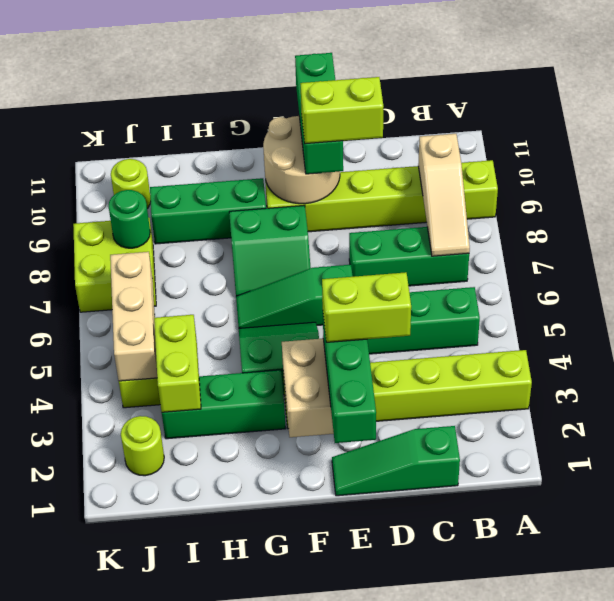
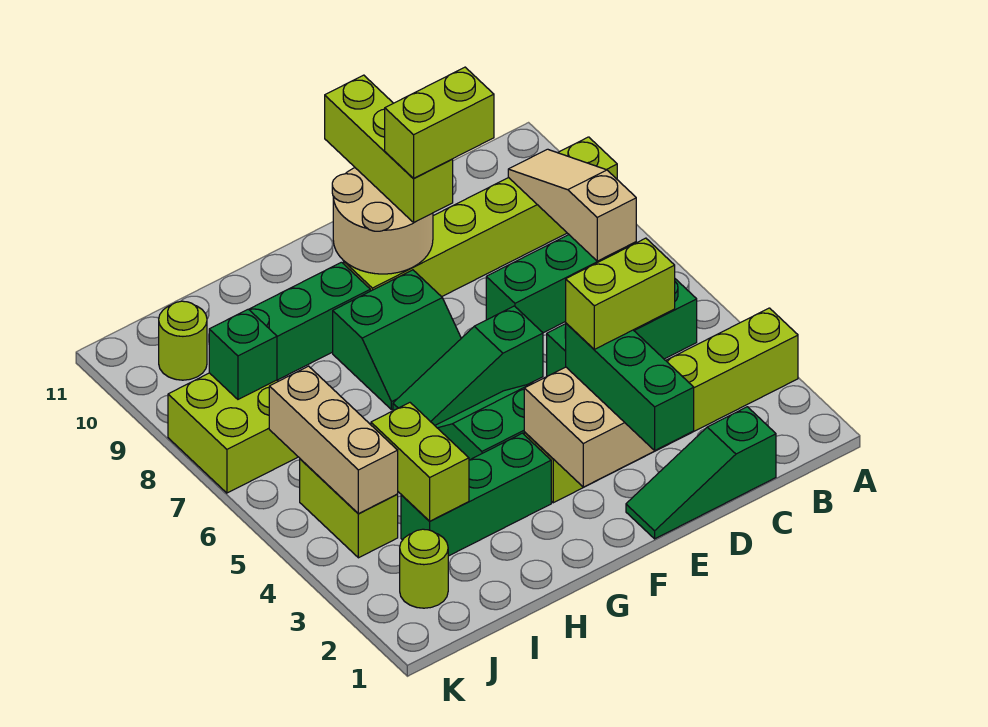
tan slope B7:B9 level 2 top 9 -> tan slope B7:B9 level 2 top 7
green brick E9:E11 level 3 -> lime brick E9:E11 level 3
green round brick J8 level 2 -> green brick J8 level 2

